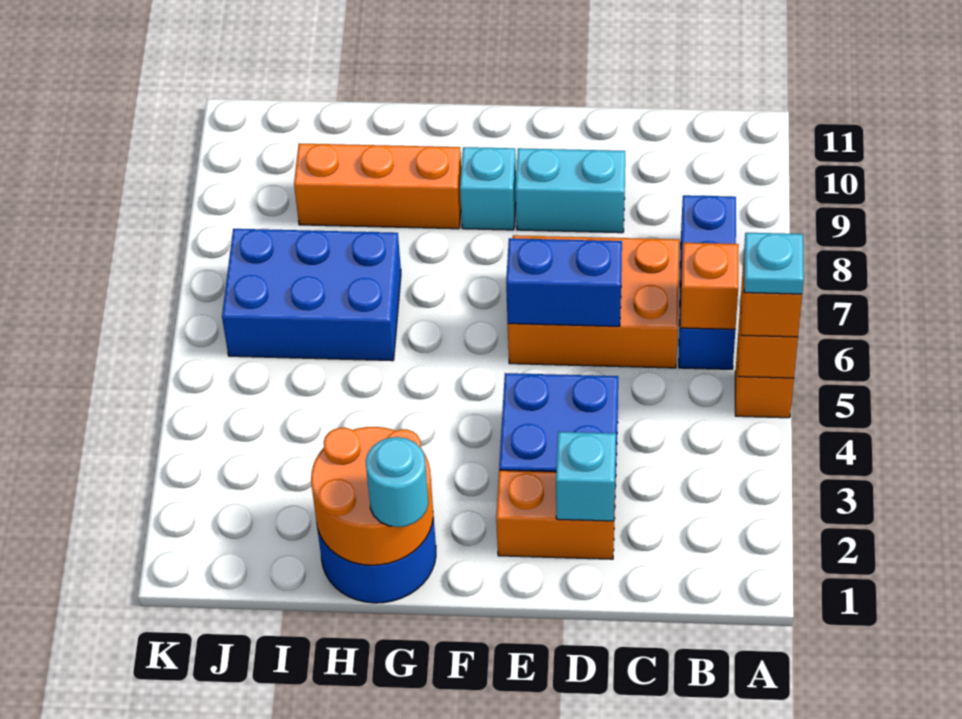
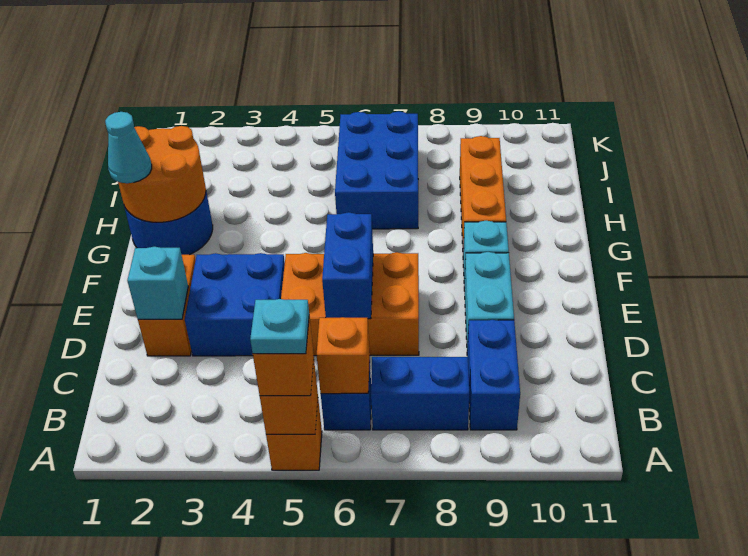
none -> blue brick B9:C9 level 1
orange brick C6:E7 level 1 -> orange brick D5:E7 level 1
cyan round brick G1 level 3 -> cyan cone G1 level 3

